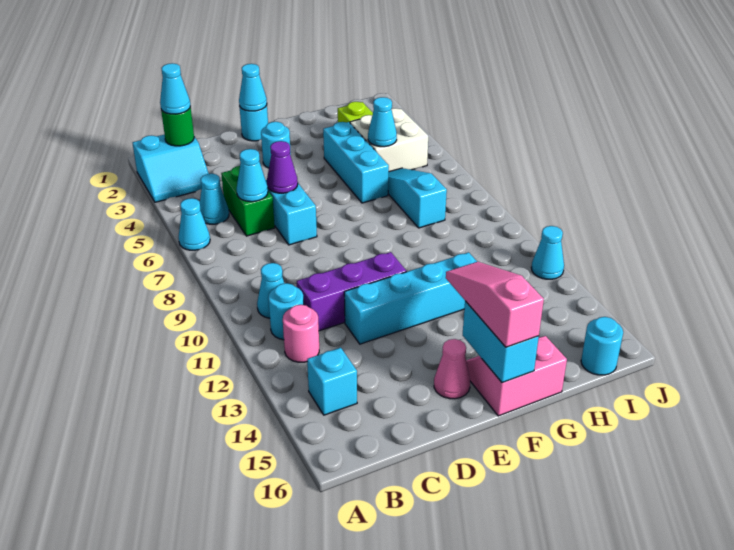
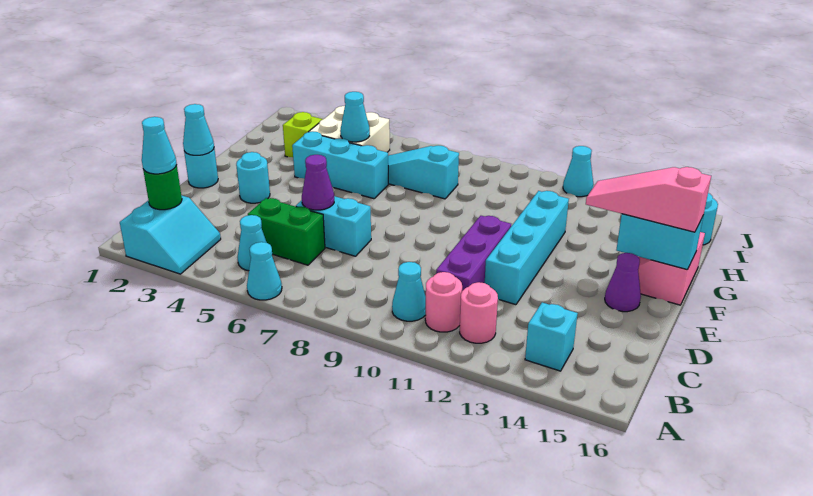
cyan round brick B11 level 1 -> pink round brick B11 level 1
cyan cone C6 level 2 -> none
pink cone E15 level 1 -> purple cone E15 level 1

